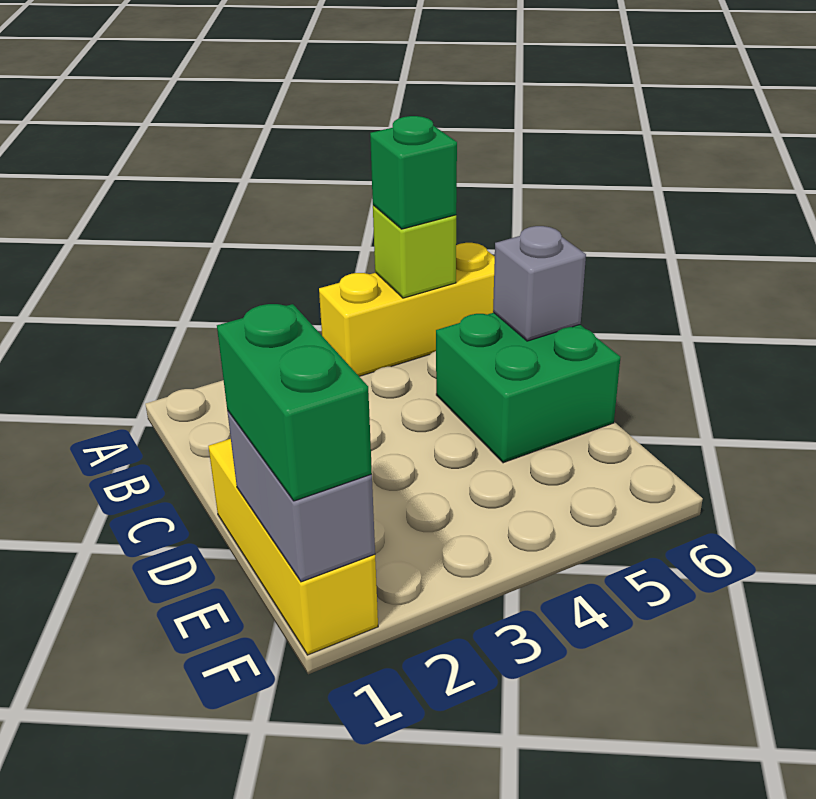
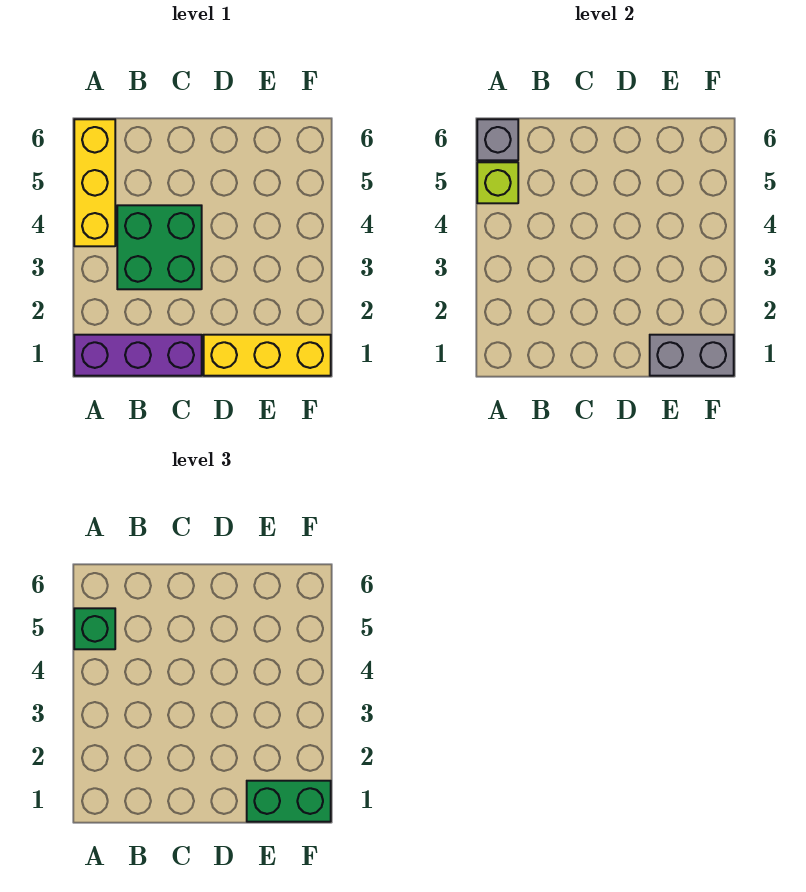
none -> purple brick A1:C1 level 1
green brick C5:D6 level 1 -> green brick B3:C4 level 1
grey brick C6 level 2 -> grey brick A6 level 2

